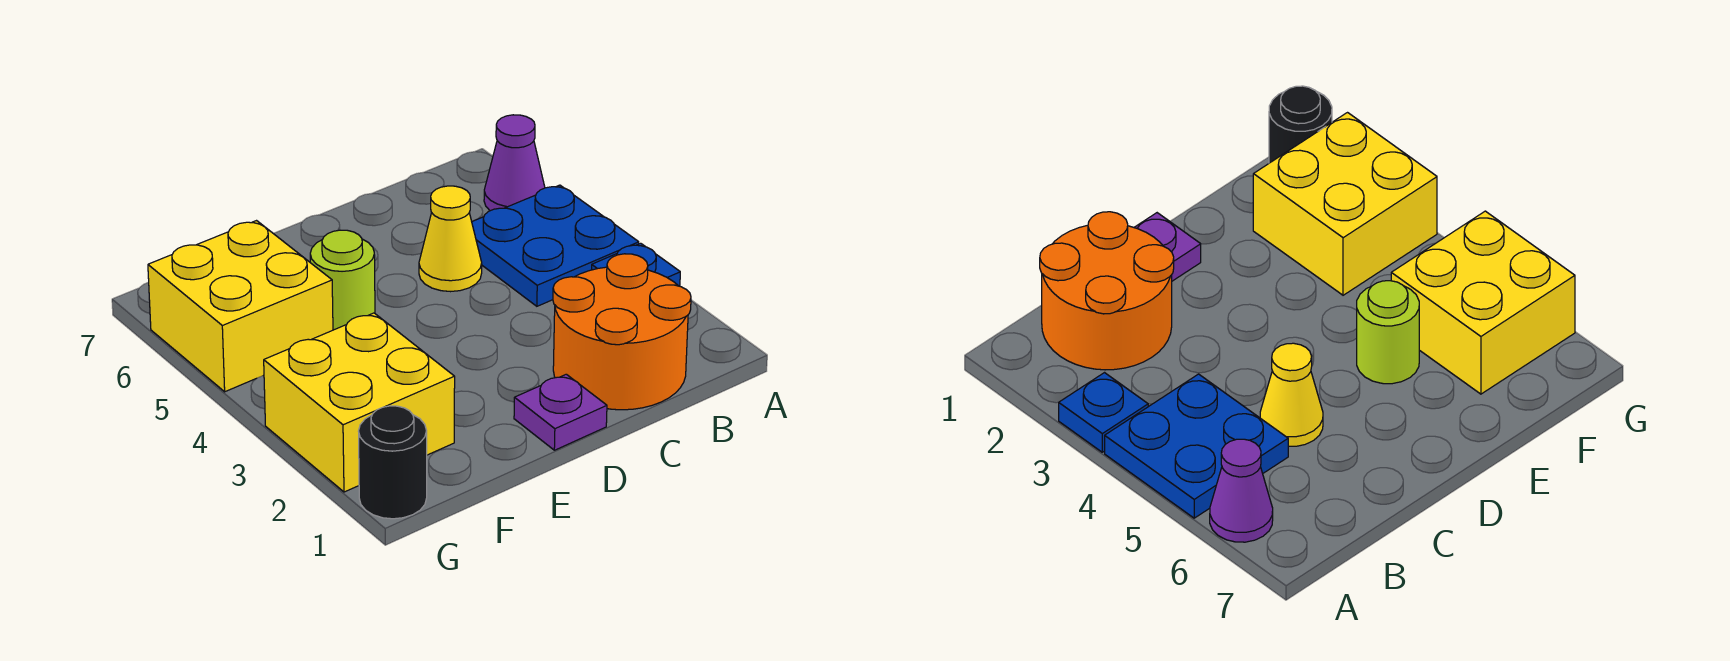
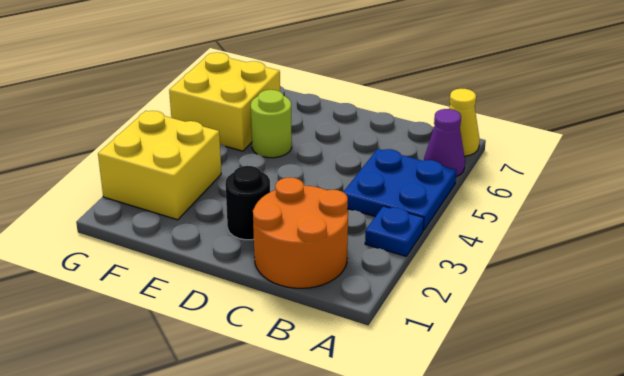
yellow cone C5 level 1 -> yellow cone A7 level 1
purple plate D1 level 1 -> none
black round brick G1 level 1 -> black round brick D2 level 1

